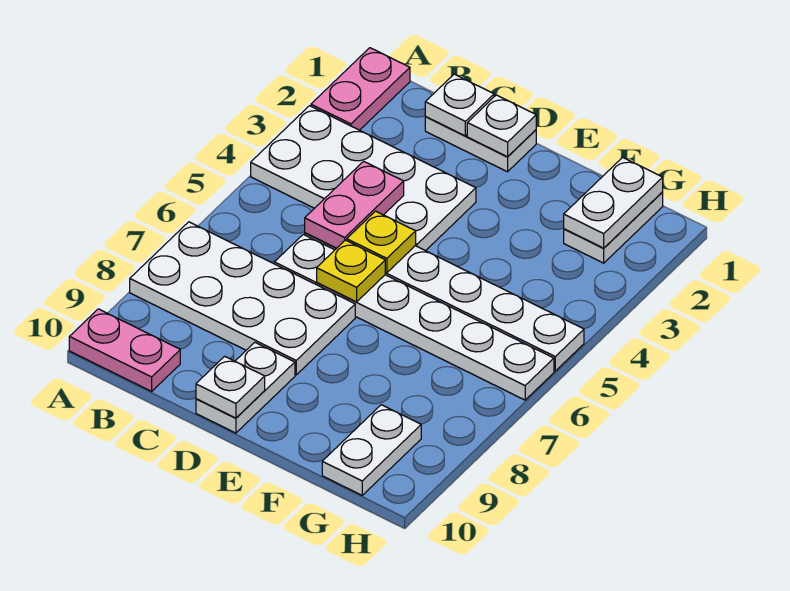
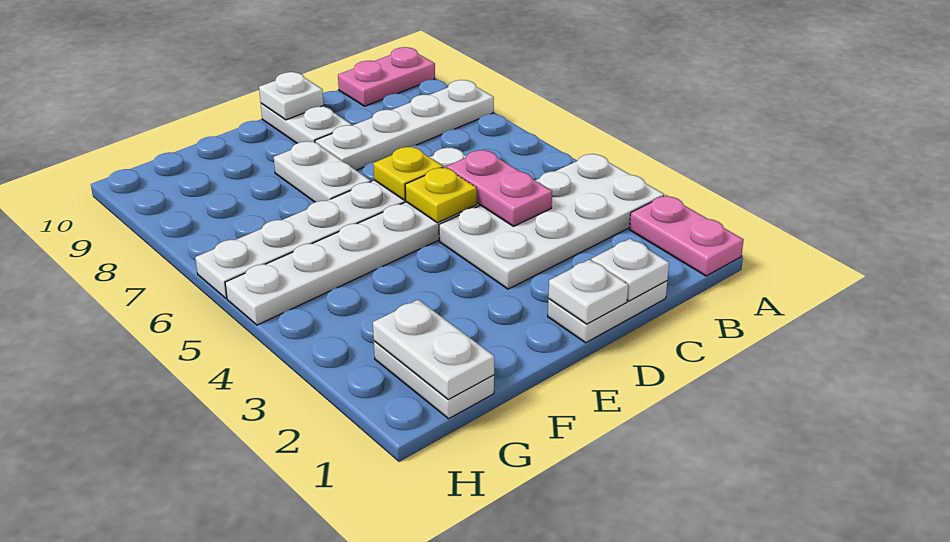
white plate A7:D8 level 1 -> white plate A8:D8 level 1
white plate G9:G10 level 1 -> white plate E7:E8 level 1

